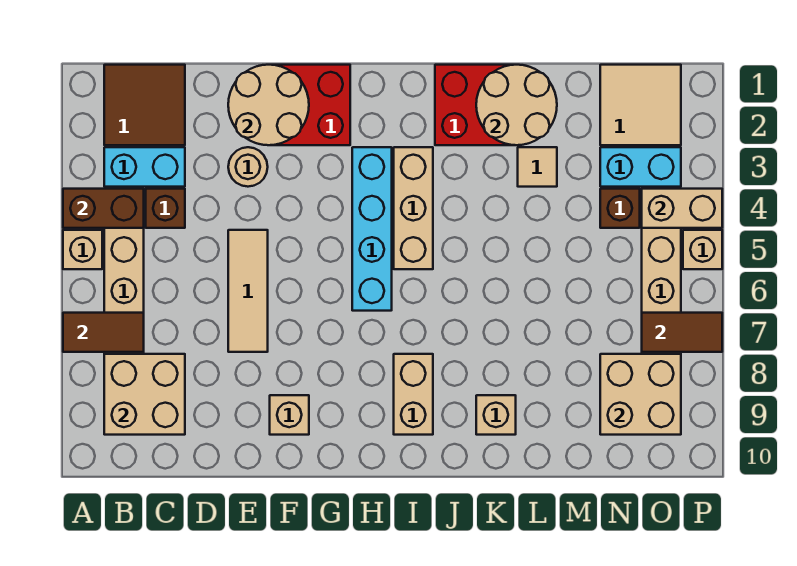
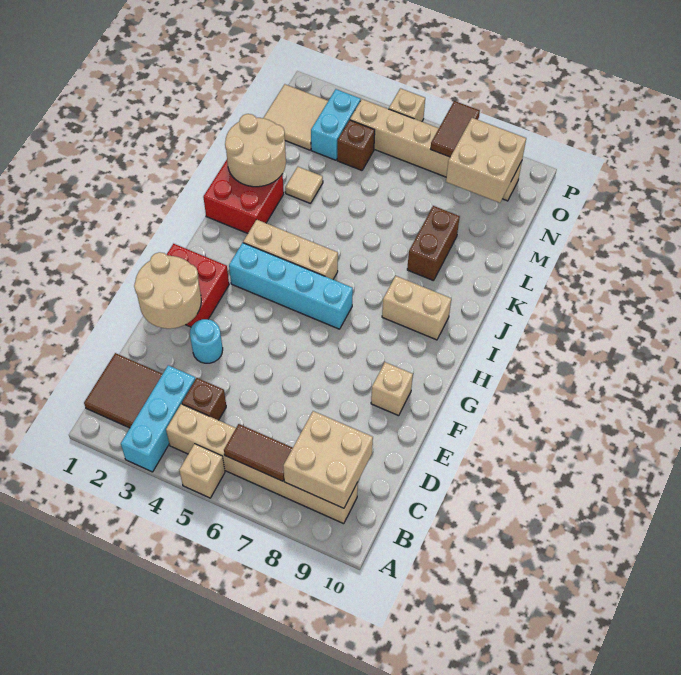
brown brick A4:B4 level 2 -> brown brick K8:L8 level 1
brown tile A7:B7 level 2 -> brown tile B6:B7 level 2
cyan brick B3:C3 level 1 -> cyan brick A3:C3 level 1
tan round brick E3 level 1 -> cyan round brick E3 level 1
tan tile E5:E7 level 1 -> none
tan brick K9 level 1 -> none
tan brick O4:P4 level 2 -> none

